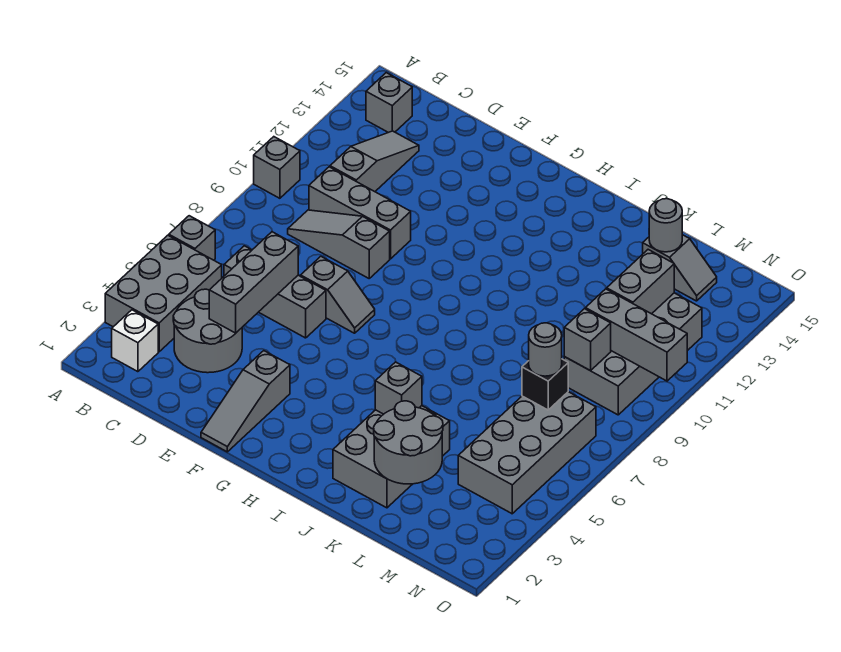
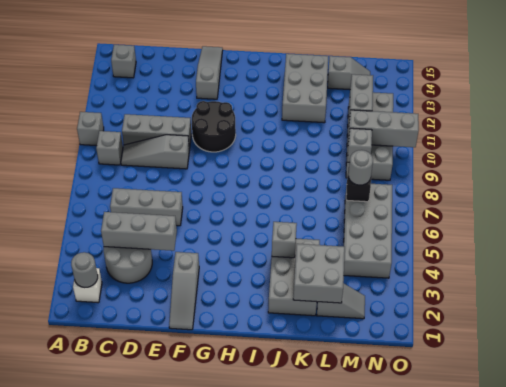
grey brick A3:B5 level 1 -> grey brick J12:K14 level 1
grey brick A6 level 1 -> grey brick B9 level 1
grey slope C11:C13 level 1 top 11 -> grey slope F13:F15 level 1 top 13
grey brick D4:D6 level 2 -> grey brick C4:E4 level 2
grey slope E7:F7 level 1 top E -> grey slope L2:M2 level 1 top L
none -> black round brick F10:G11 level 1
grey round brick K2:L3 level 2 -> grey brick K2:L3 level 2
grey round brick L14 level 2 -> grey round brick B2 level 2

